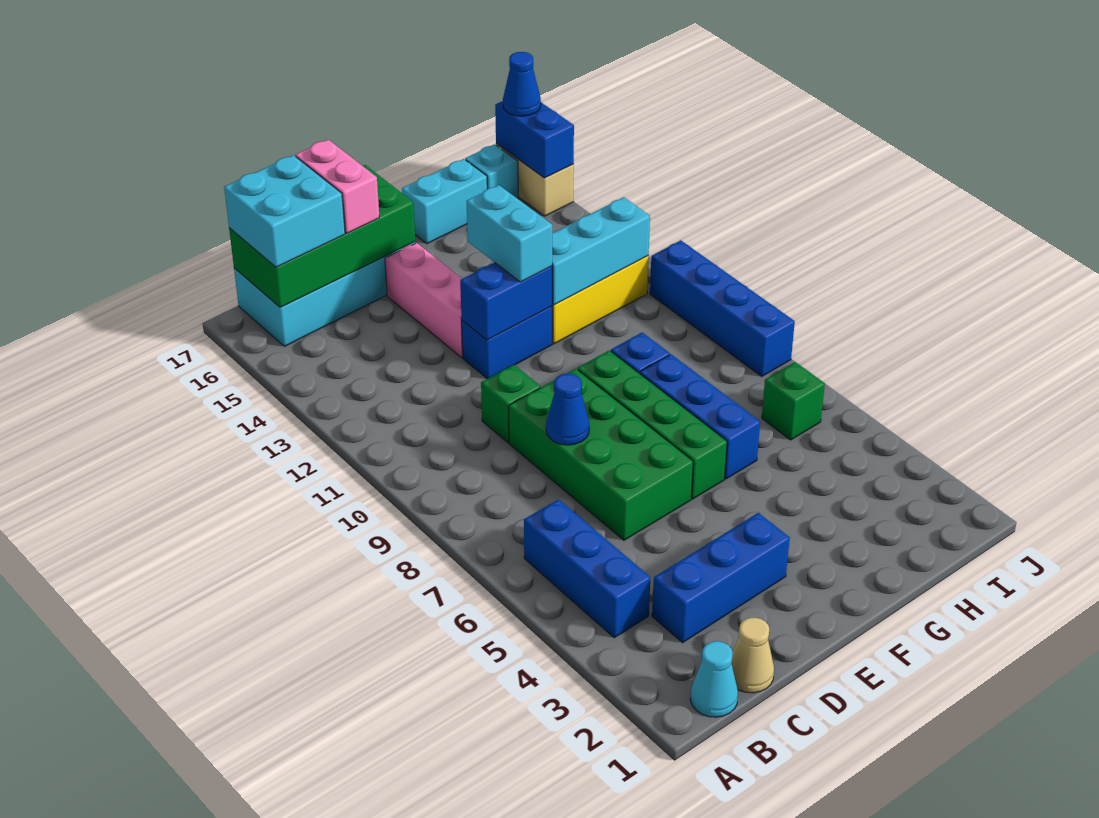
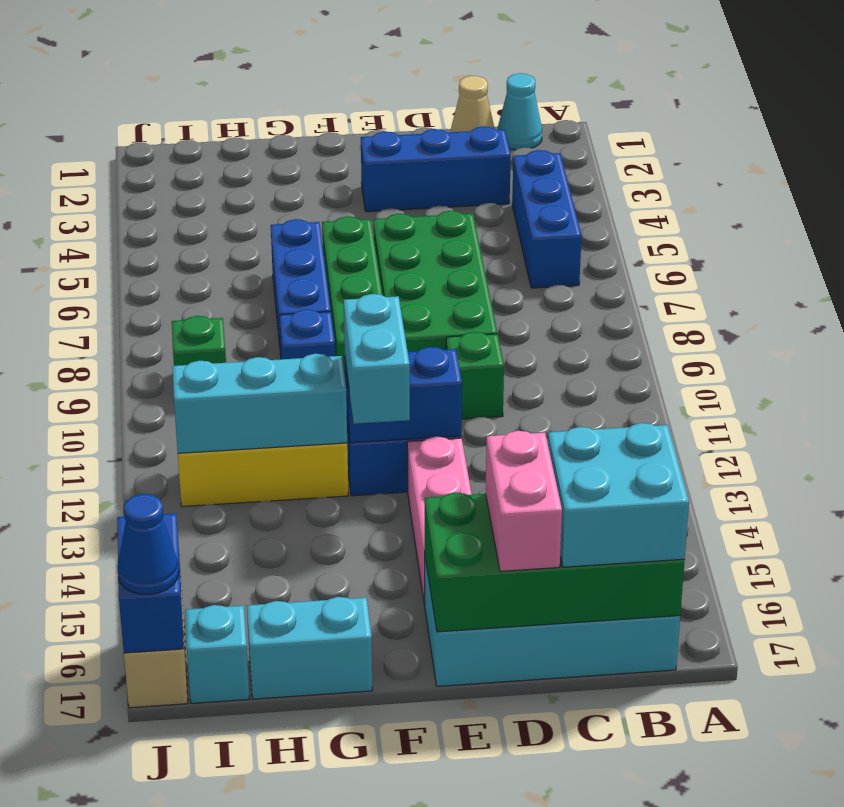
blue cone D8 level 2 -> none
green brick I6 level 1 -> green brick I9 level 1
blue brick J8:J11 level 1 -> none

